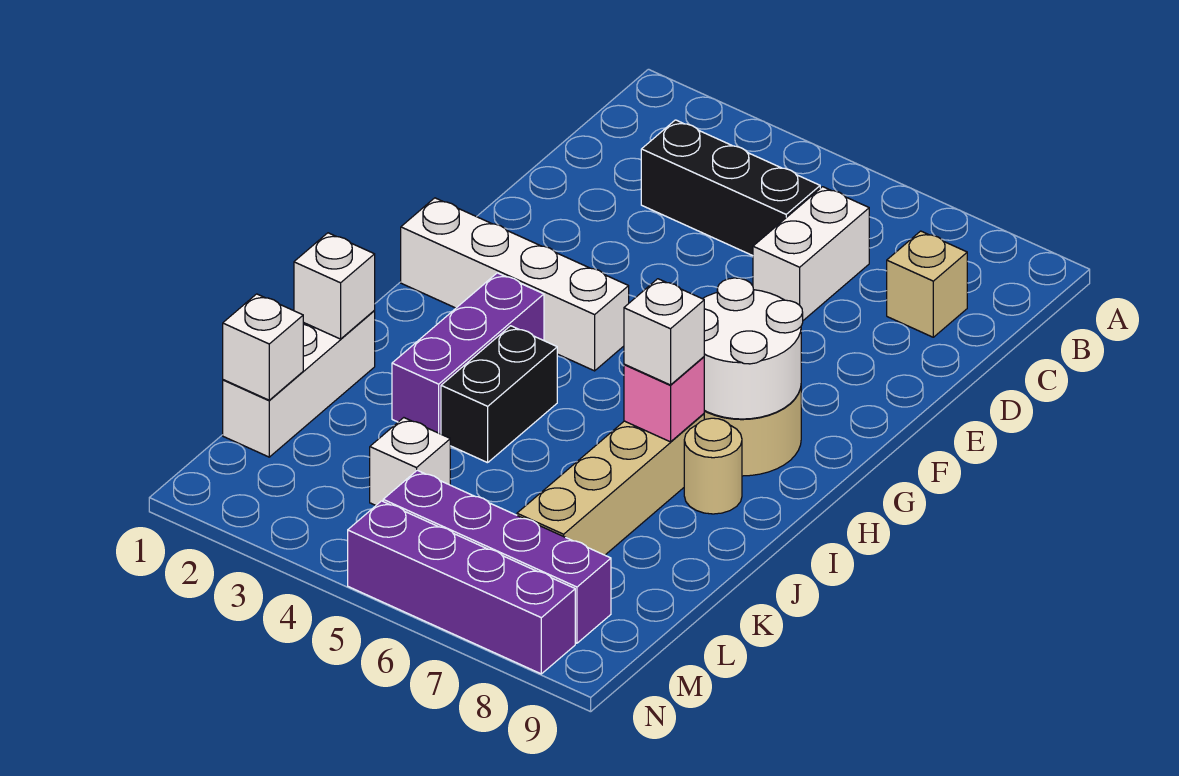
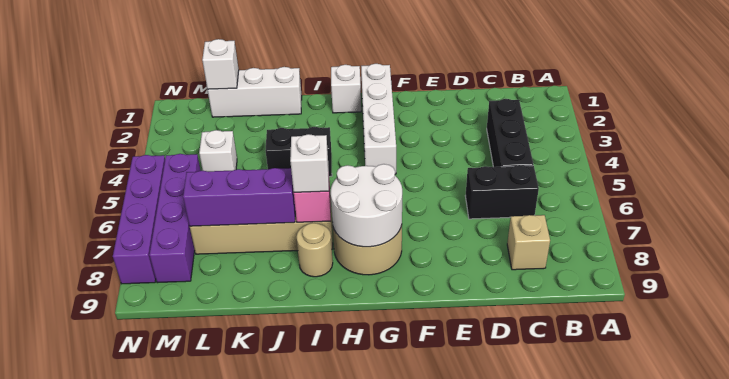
white brick C6:D6 level 1 -> black brick C6:D6 level 1
purple brick H3:J3 level 1 -> purple brick J7:L7 level 2
white brick J1 level 2 -> white brick H1 level 1

